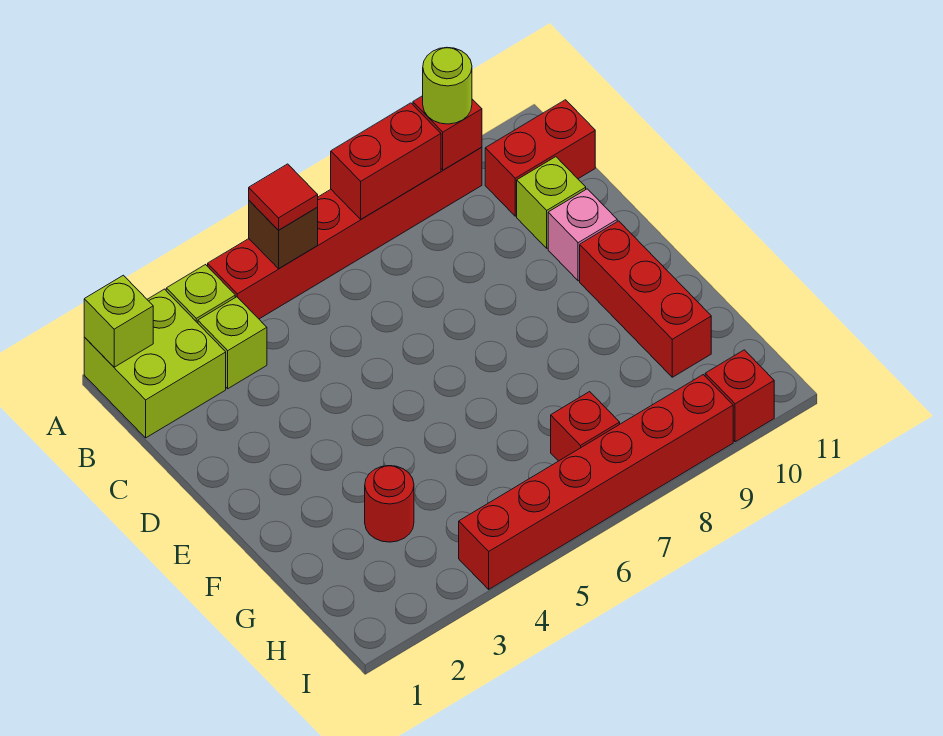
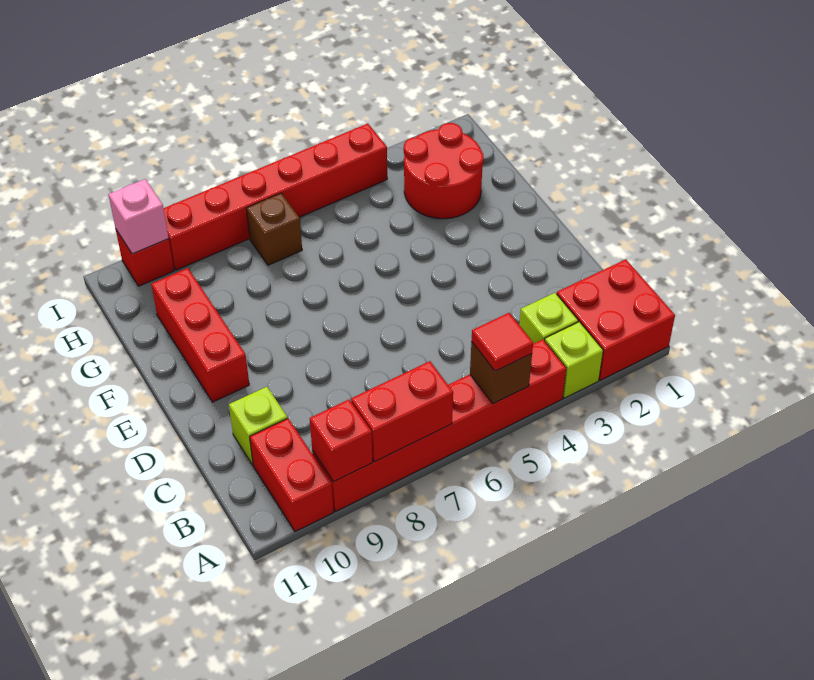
lime brick A1:B2 level 1 -> red brick A1:B2 level 1
lime brick A1 level 2 -> none
lime round brick A9 level 3 -> none
red brick B10:B11 level 1 -> red brick A10:B10 level 1
pink brick D10 level 1 -> pink brick I10 level 2
red round brick G3 level 1 -> red round brick G2:H3 level 1
red brick H7 level 1 -> brown brick H7 level 1

